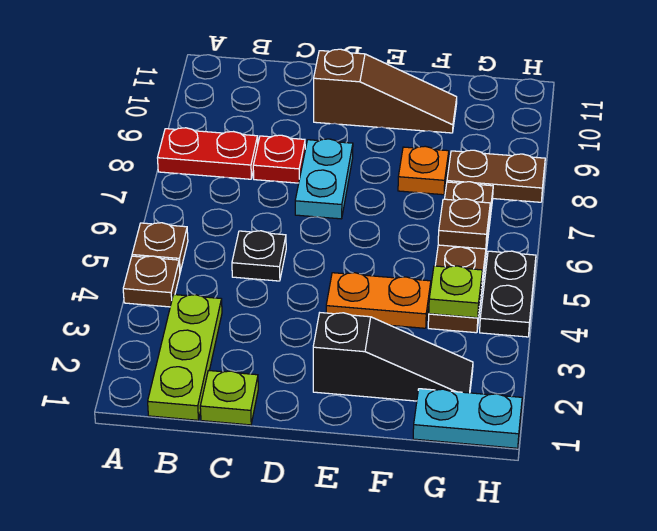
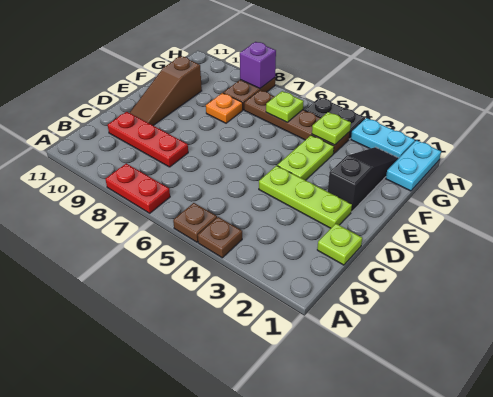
red plate A8:B8 level 1 -> red plate A7:A8 level 1
lime plate B1:B3 level 1 -> lime plate D2:D4 level 1
black plate C5 level 1 -> none
red plate C8 level 1 -> red plate C8:C10 level 1
cyan plate D7:D8 level 1 -> cyan plate H2:H3 level 1
brown slope D10:F10 level 1 top D -> brown slope D10:F10 level 1 top F
orange plate E4:F4 level 1 -> lime plate E4:F4 level 1
brown plate G6 level 2 -> lime plate G6 level 2
none -> purple brick H8 level 2

